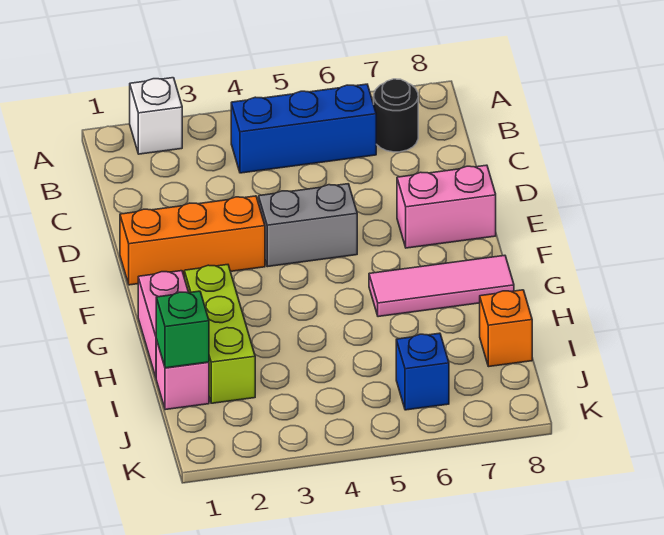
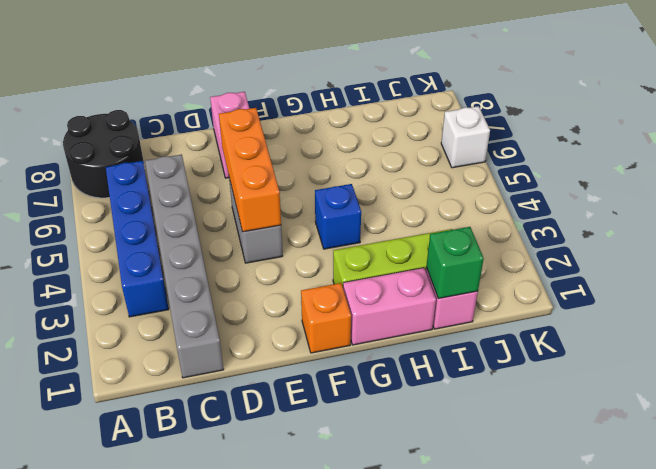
white brick A2 level 1 -> white brick K6 level 1
blue brick B4:B6 level 1 -> blue brick B3:B6 level 1
black round brick B7 level 1 -> black round brick A7:B8 level 1
none -> grey brick C1:C6 level 1
orange brick E1:E3 level 1 -> orange brick E4:E6 level 2
pink tile G6:G8 level 1 -> none
orange brick I8 level 1 -> orange brick F1 level 1
blue brick J6 level 1 -> blue brick G4 level 1

